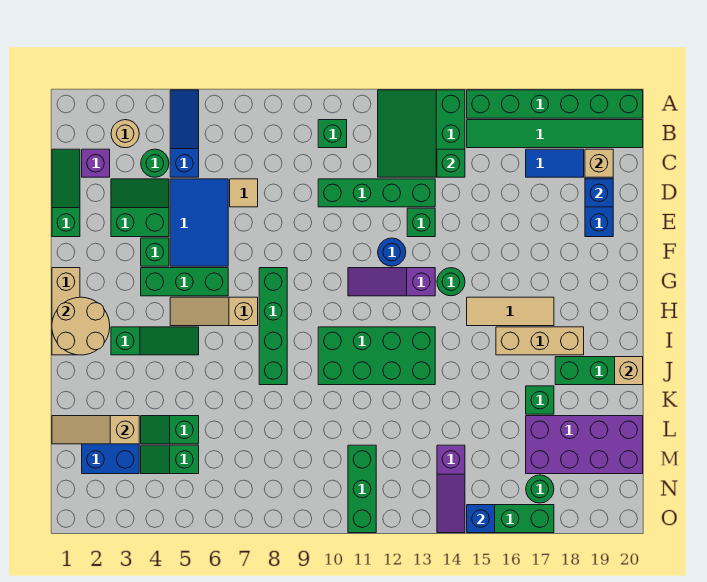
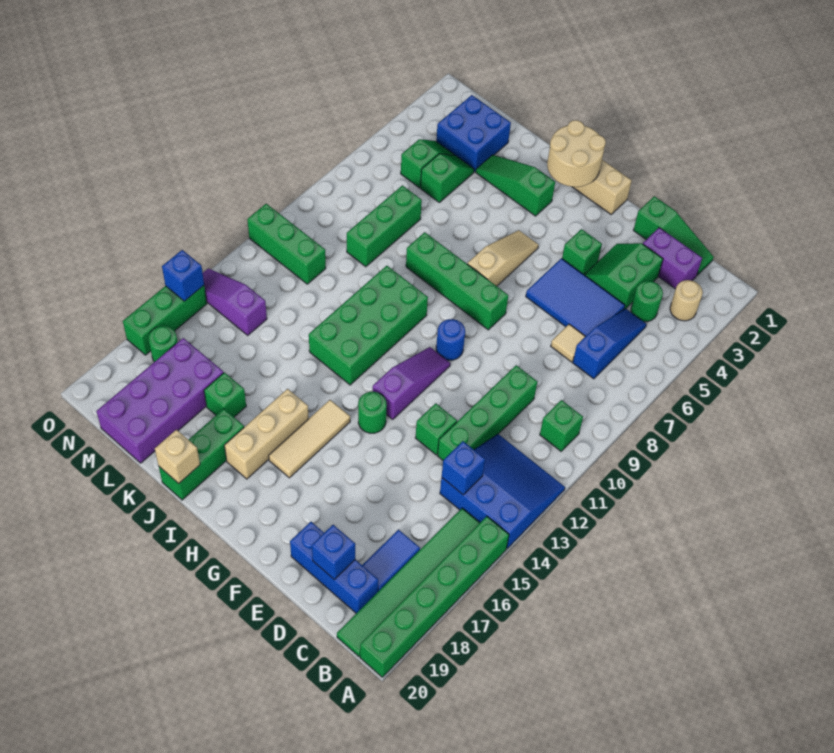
blue slope A5:C5 level 1 top C -> blue slope C5:C7 level 1 top 7
green slope A12:C14 level 1 top 14 -> blue slope A12:C14 level 1 top 14
purple brick C2 level 1 -> purple brick C2:D2 level 1
green brick C14 level 2 -> blue brick C14 level 2
tan brick C19 level 2 -> none
green slope D3:E4 level 1 top E -> green slope D3:E4 level 1 top D
blue round brick F12 level 1 -> blue round brick G10 level 1
green brick G4:G6 level 1 -> green brick L7:L9 level 1
green slope I3:I5 level 1 top 3 -> green slope I3:K3 level 1 top I
tan slope L1:L3 level 2 top 3 -> none

